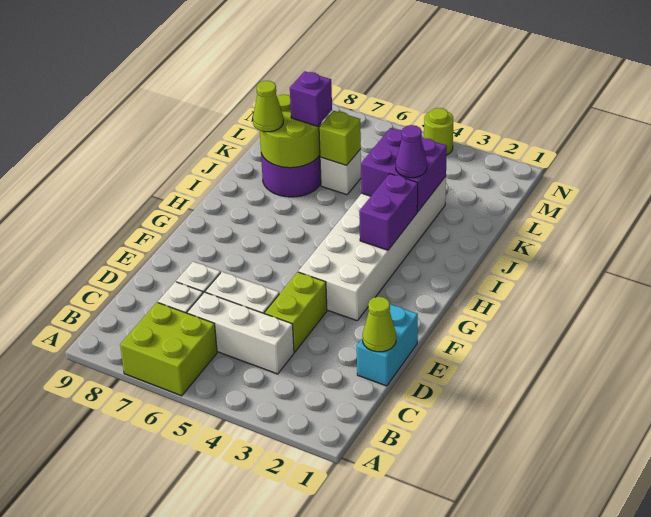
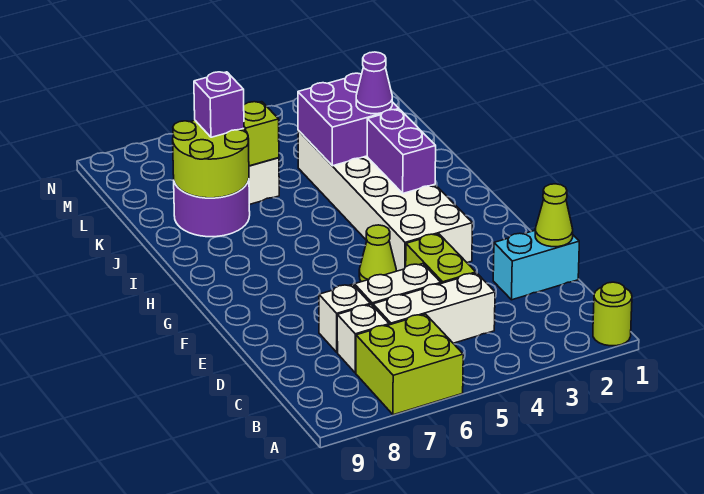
cyan brick D1:E1 level 1 -> cyan brick D1:D2 level 1
lime cone J8 level 3 -> lime cone F5 level 1
lime round brick N4 level 1 -> lime round brick A1 level 1

